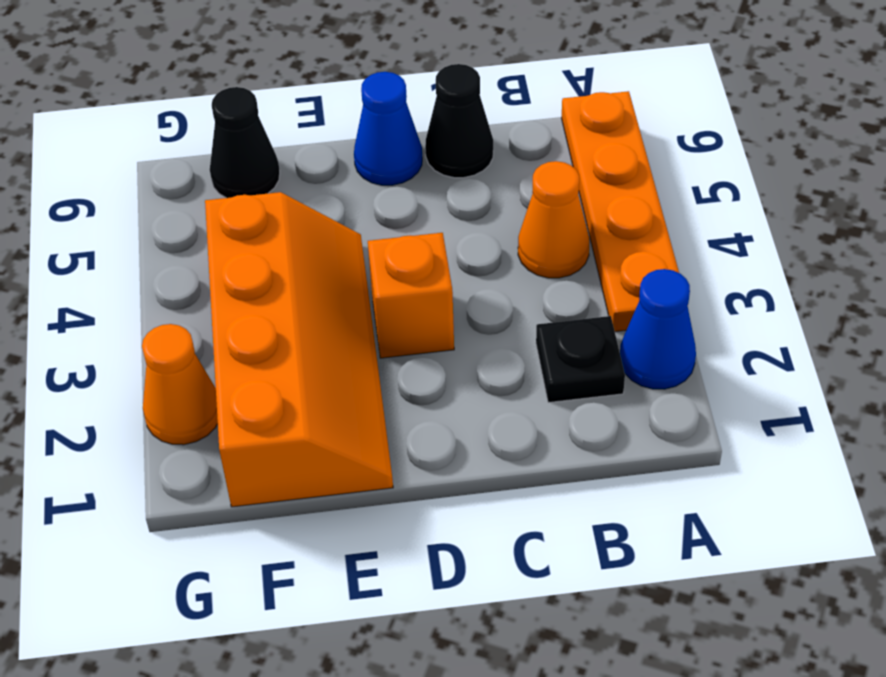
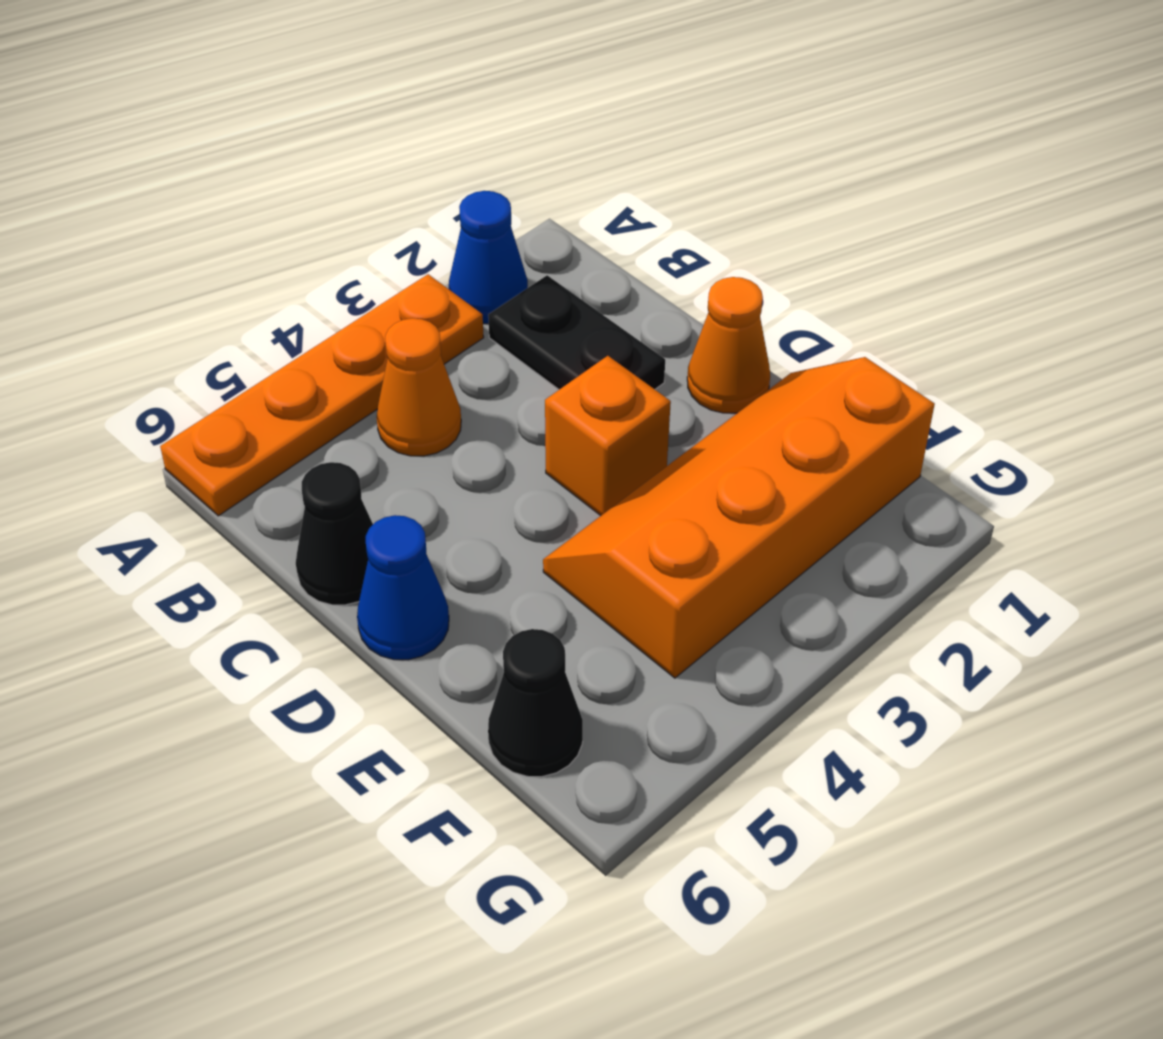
black plate B2 level 1 -> black plate B2:C2 level 1
orange cone G2 level 1 -> orange cone D1 level 1

